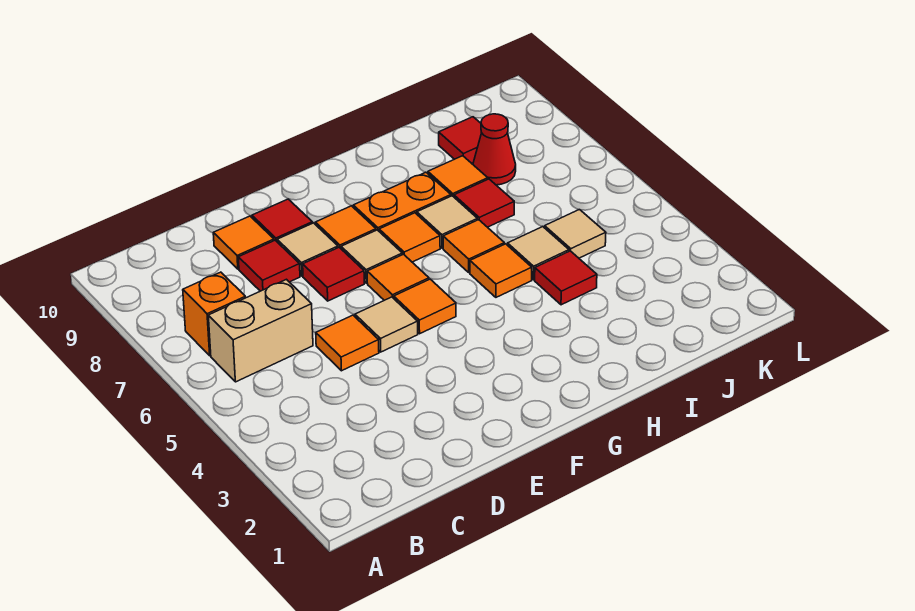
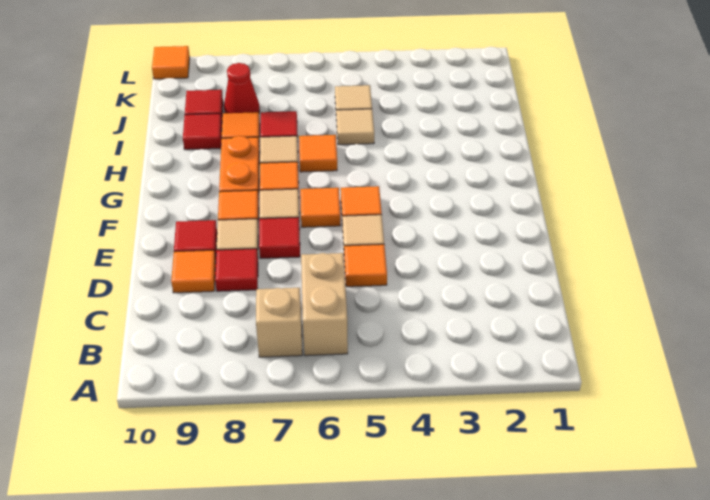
orange brick B7 level 1 -> tan brick B7 level 1
orange tile H5 level 1 -> orange tile L10 level 1
red tile I4 level 1 -> red tile I9 level 1

